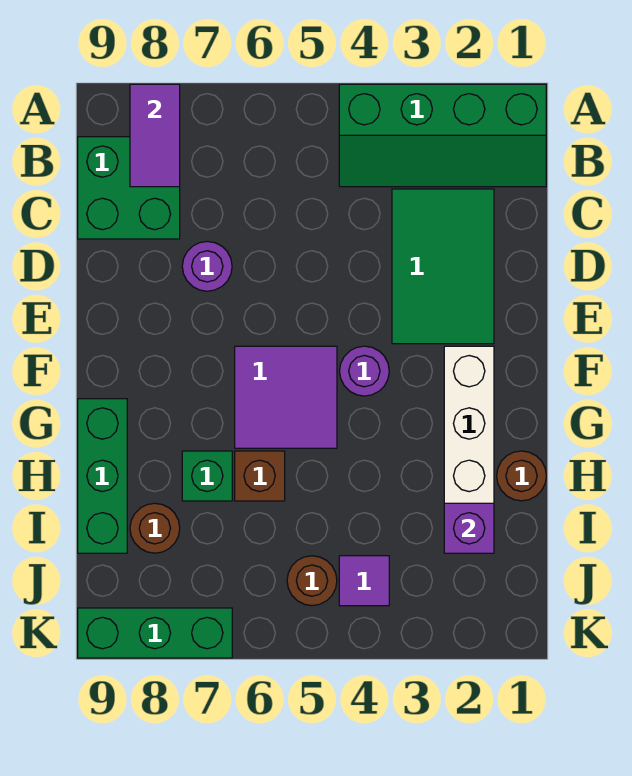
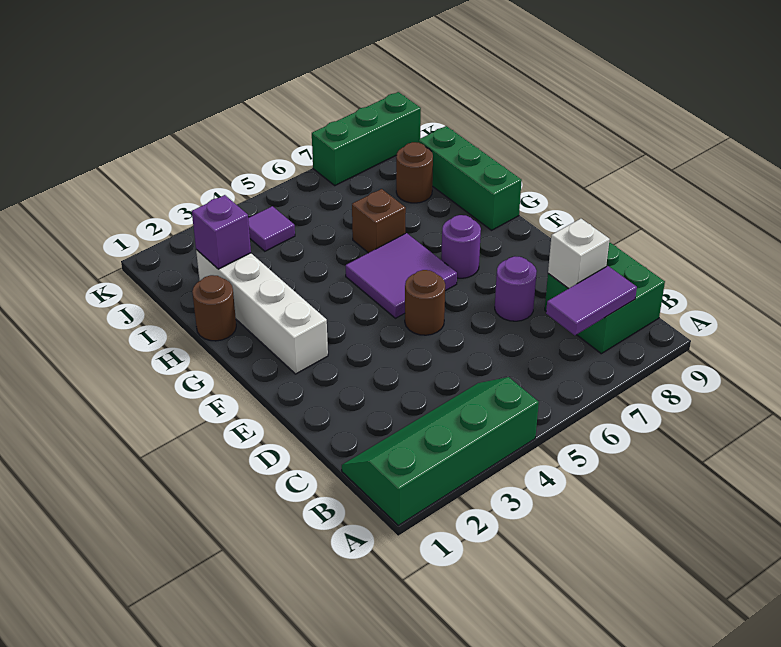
purple tile A8:B8 level 2 -> purple tile B7:B8 level 2
green tile C2:E3 level 1 -> none
none -> white brick C8 level 2
purple round brick F4 level 1 -> purple round brick F7 level 1
green brick H7 level 1 -> none
brown round brick J5 level 1 -> brown round brick E5 level 1

